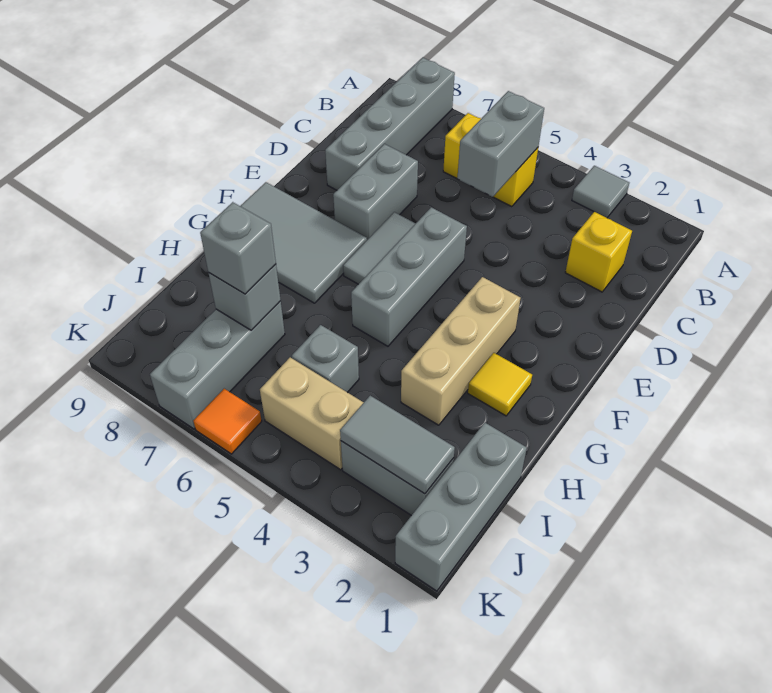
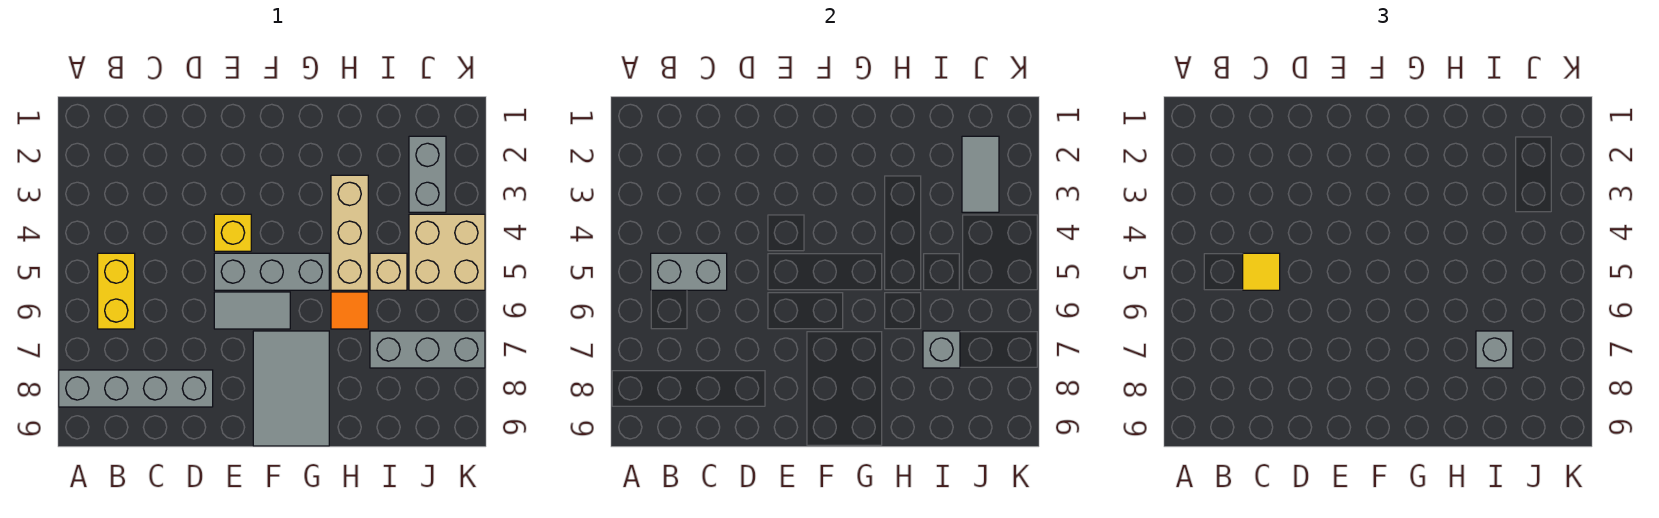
grey tile A3 level 1 -> none
yellow brick C2 level 1 -> yellow brick E4 level 1
grey brick D7:E7 level 1 -> none
tan brick F3:H3 level 1 -> tan brick H3:H5 level 1
yellow tile G2 level 1 -> yellow tile C5 level 3
grey brick I1:K1 level 1 -> none
grey brick I5 level 1 -> tan brick I5 level 1
tan brick J4:J5 level 1 -> tan brick J4:K5 level 1
orange tile K6 level 1 -> orange tile H6 level 1

